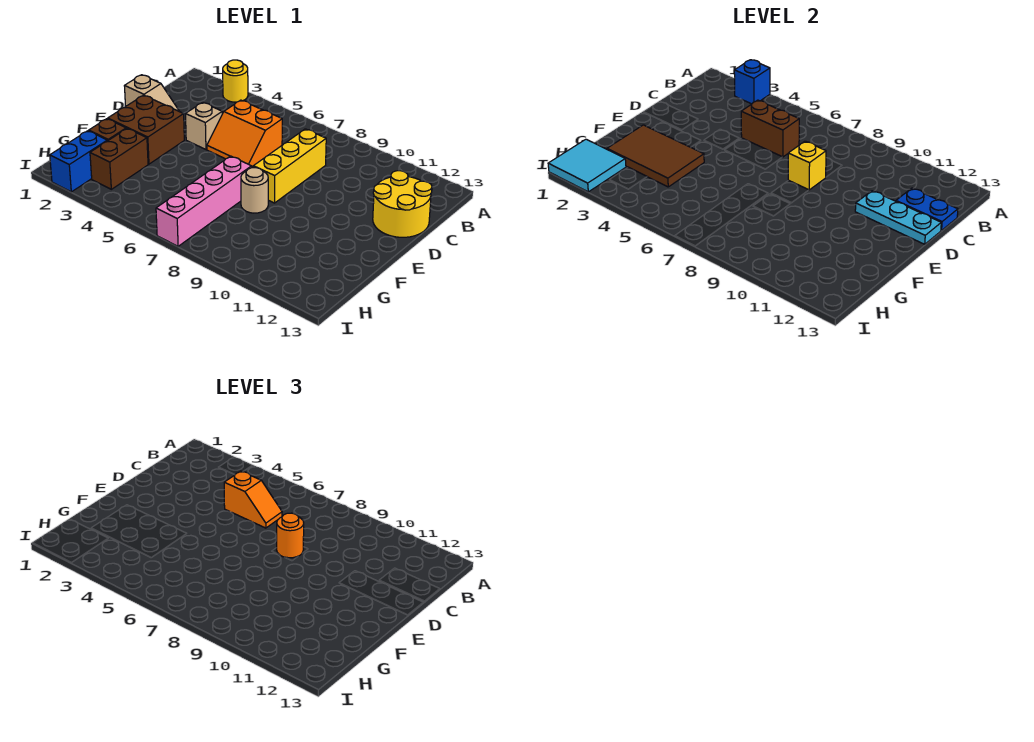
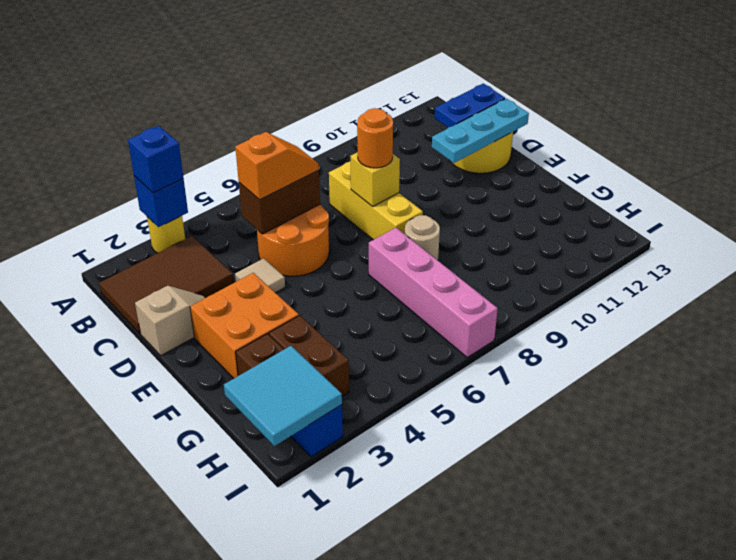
none -> blue brick A3 level 3
orange slope C5:D6 level 1 top C -> orange round brick C5:D6 level 1
tan brick D4 level 1 -> tan tile D4 level 1
brown brick E2:F3 level 1 -> orange brick E2:F3 level 1
brown tile F2:G4 level 2 -> brown tile B1:C3 level 1

